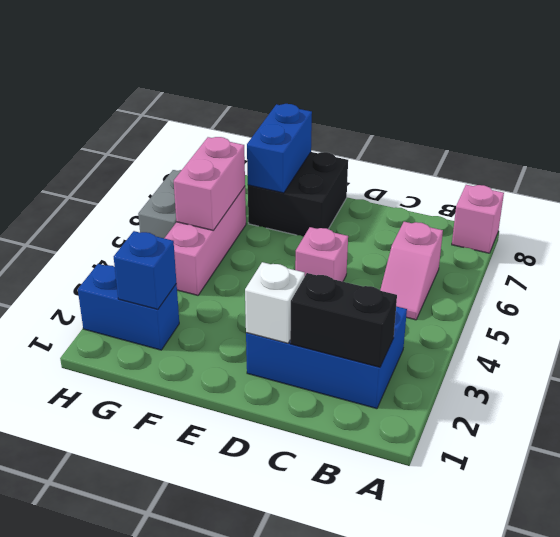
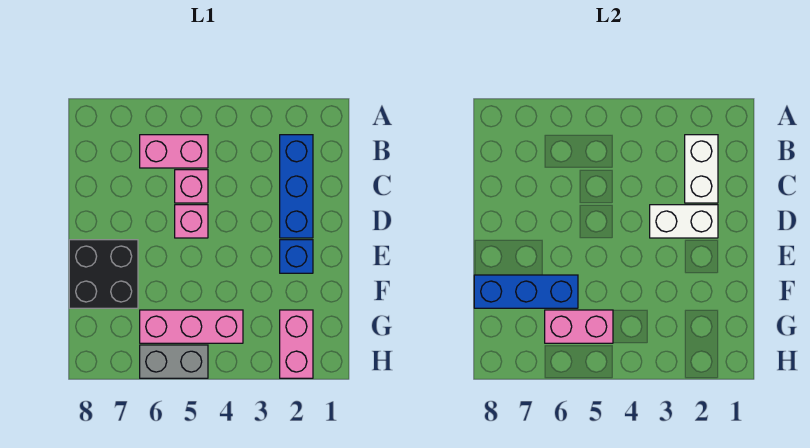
pink brick A8 level 1 -> pink brick C5 level 1
blue brick B2:D3 level 1 -> blue brick B2:D2 level 1
black brick B2:C2 level 2 -> white brick B2:C2 level 2
pink slope B5:B6 level 1 top 6 -> pink brick B5:B6 level 1
white brick D2 level 2 -> white brick D2:D3 level 2
blue brick F7:F8 level 2 -> blue brick F6:F8 level 2
blue brick G2:H2 level 1 -> pink brick G2:H2 level 1
blue brick G2 level 2 -> blue brick E2 level 1

